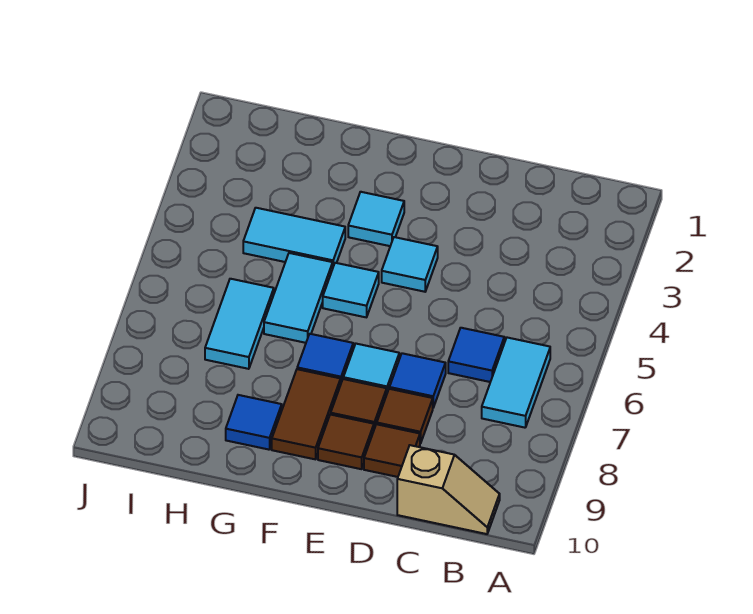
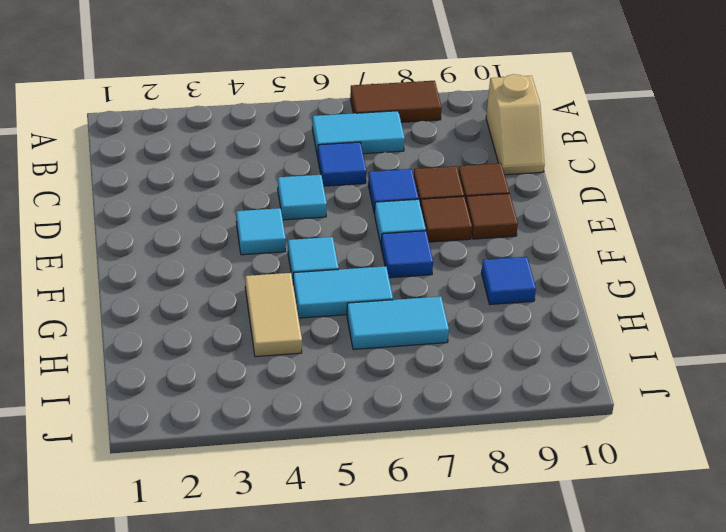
tan slope B10:C10 level 1 top C -> tan slope B10:C10 level 1 top B
cyan tile F3 level 1 -> cyan tile D5 level 1
brown tile F8:F9 level 1 -> brown tile A7:A8 level 1
cyan tile G4:H4 level 1 -> tan tile G4:H4 level 1

